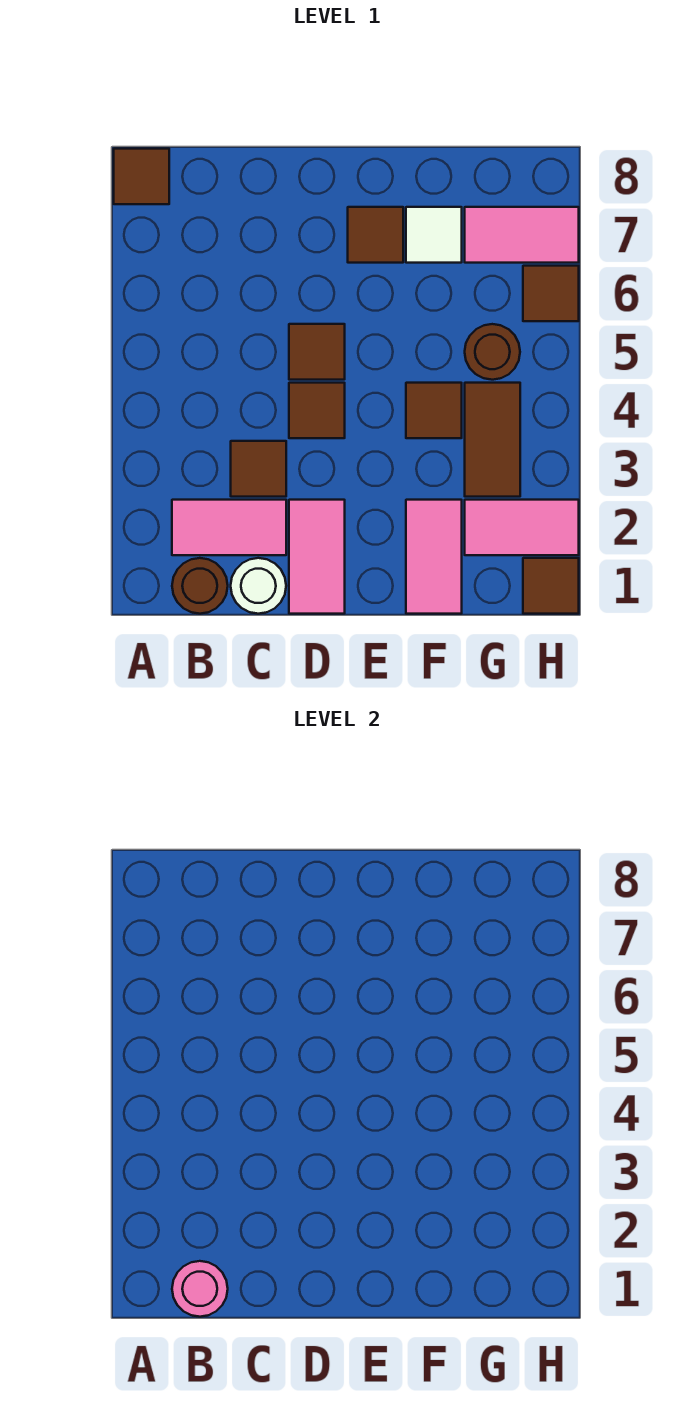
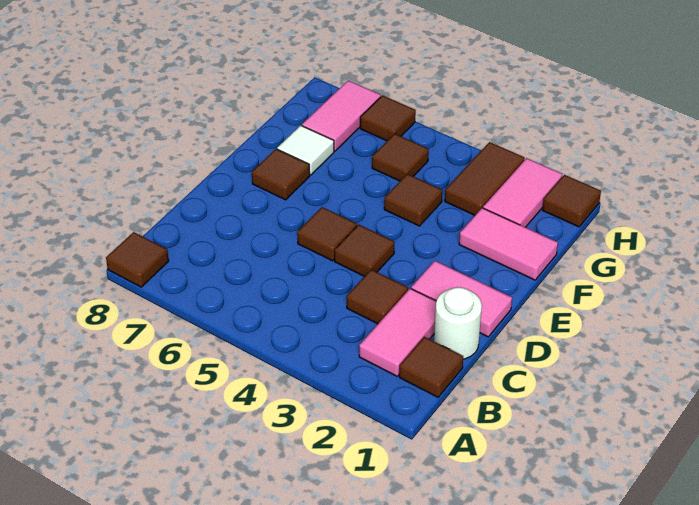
brown round brick B1 level 1 -> brown tile B1 level 1
pink round brick B1 level 2 -> none
brown tile G3:G4 level 1 -> brown tile G3:H3 level 1
brown round brick G5 level 1 -> brown tile G5 level 1

